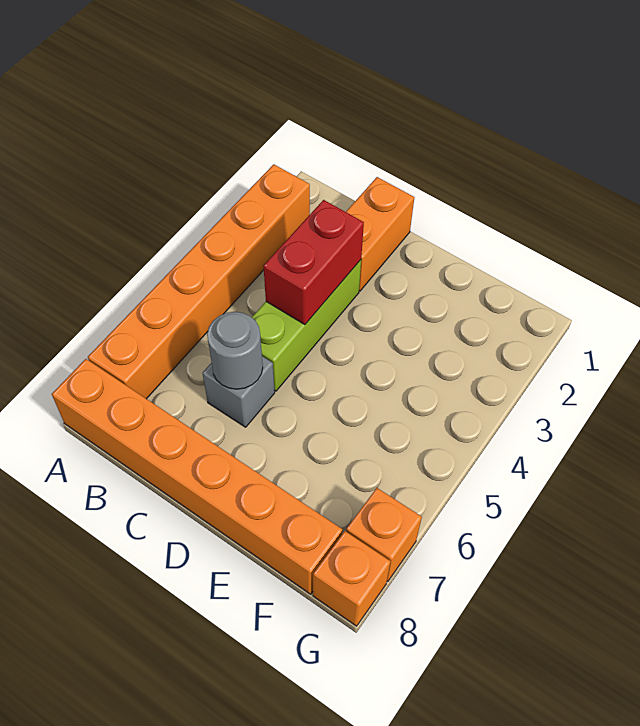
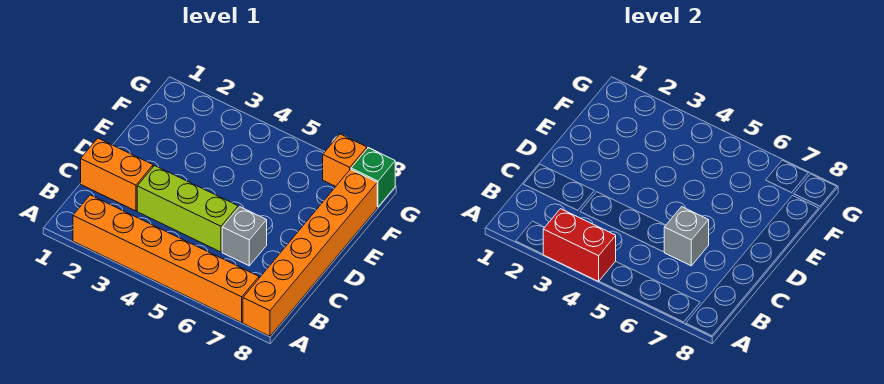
red brick C3:C4 level 2 -> red brick A3:A4 level 2
grey round brick C6 level 2 -> grey brick C6 level 2
orange brick G8 level 1 -> green brick G8 level 1

